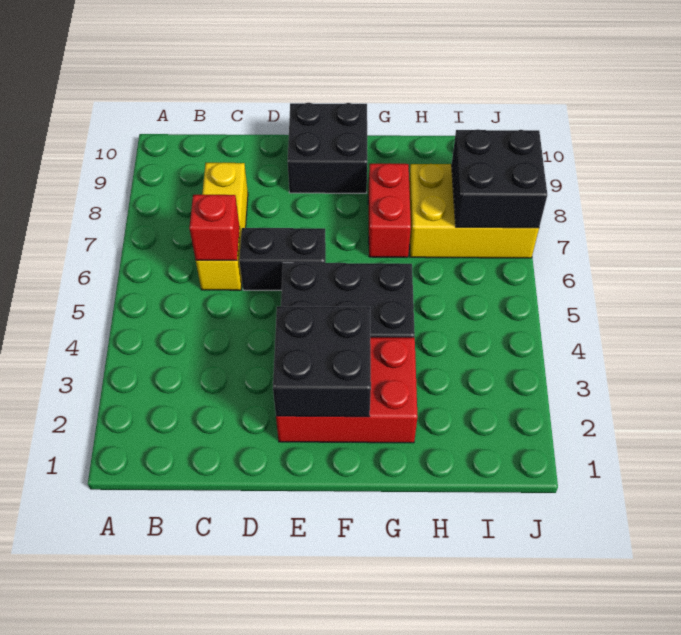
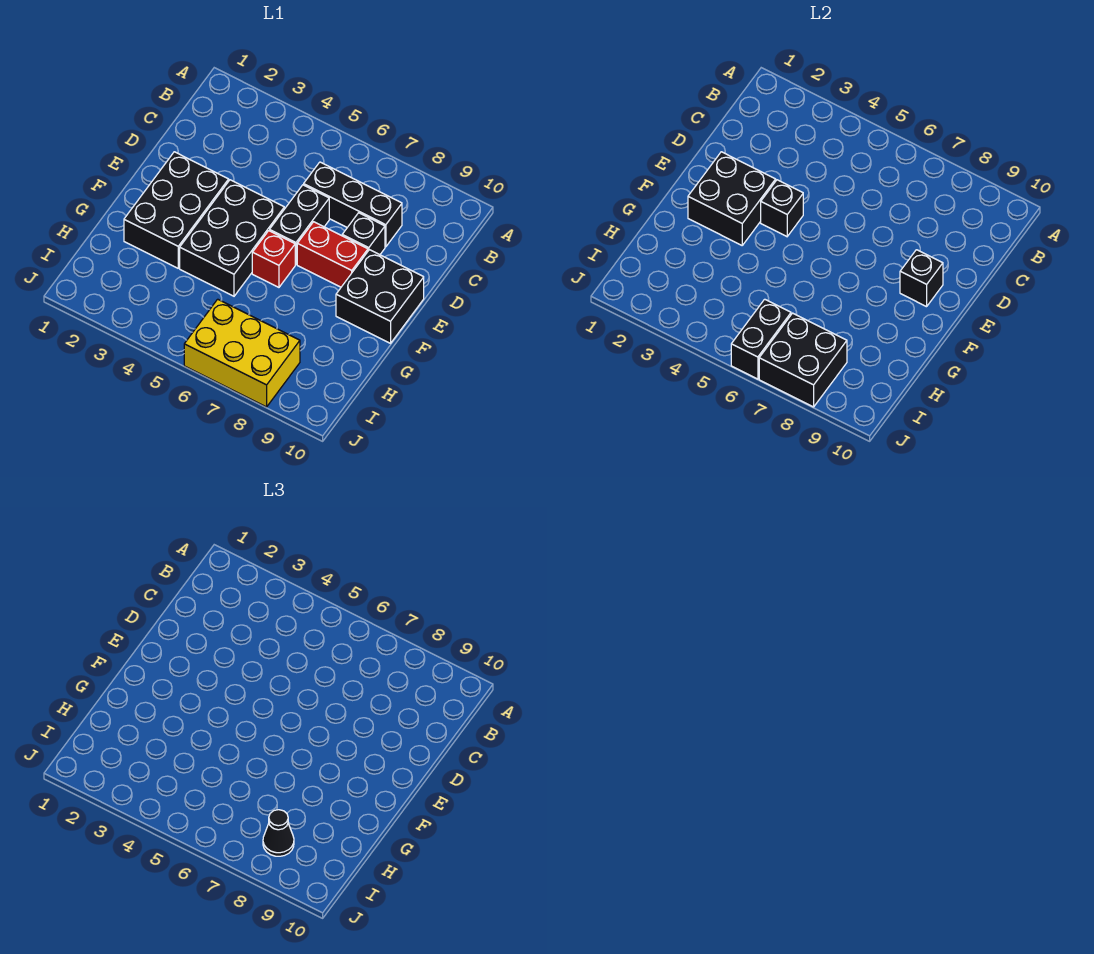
yellow brick C6:C8 level 1 -> black brick C6:C8 level 1
red brick C6 level 2 -> red brick F6 level 1
none -> black brick D8 level 1
red brick E2:G3 level 1 -> black brick E2:G3 level 1
none -> black brick E4 level 2
none -> black brick E9 level 2
red brick G7:G8 level 1 -> red brick E7:E8 level 1
yellow brick H7:J8 level 1 -> yellow brick I6:J8 level 1
none -> black brick I6:J6 level 2
none -> black cone I8 level 3

